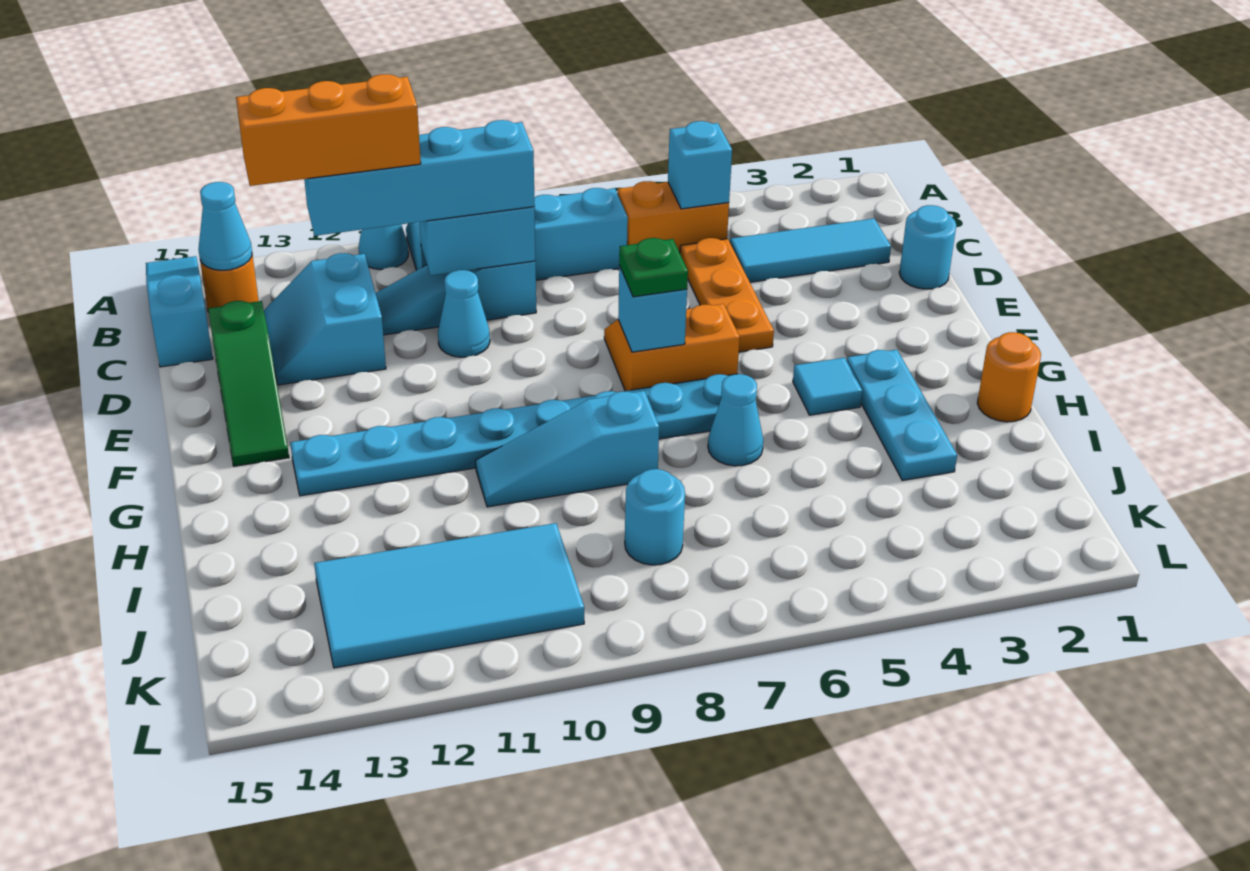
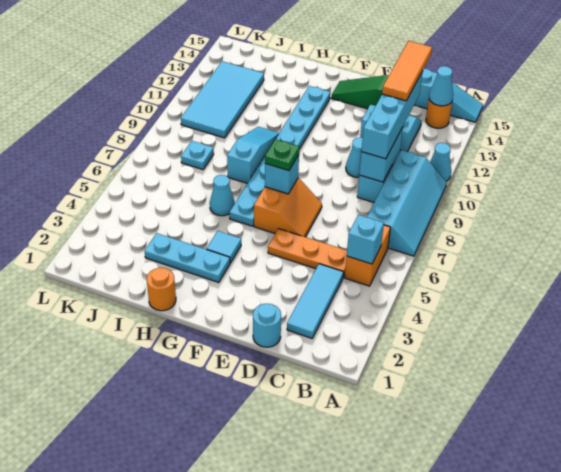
orange brick C11:C13 level 4 -> orange tile C11:C13 level 4
cyan round brick J8 level 1 -> cyan plate J8 level 1

